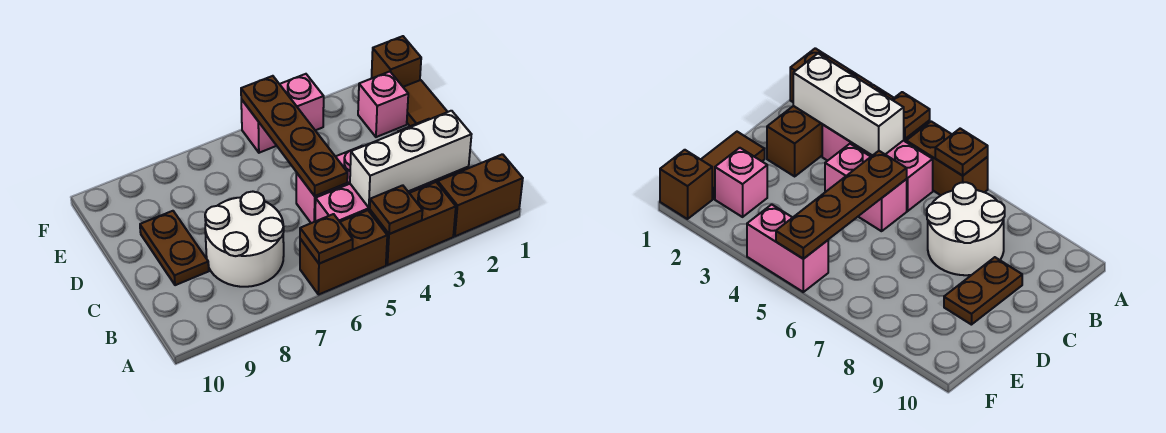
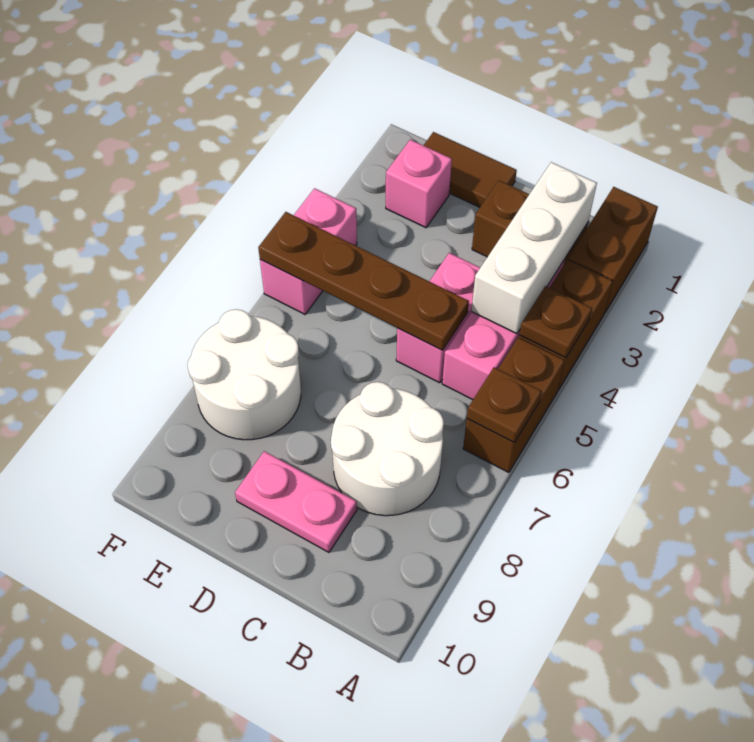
brown plate C9:D9 level 1 -> pink plate C9:D9 level 1
none -> white round brick E7:F8 level 1
brown brick F1 level 1 -> none

